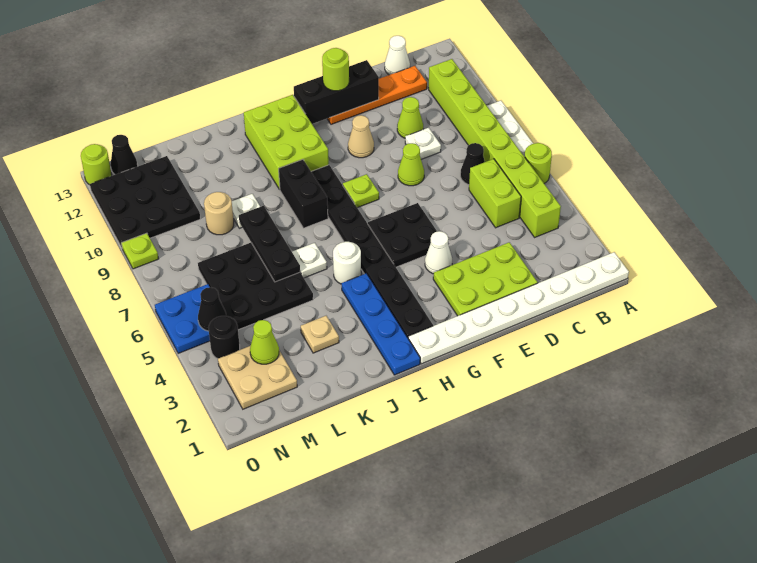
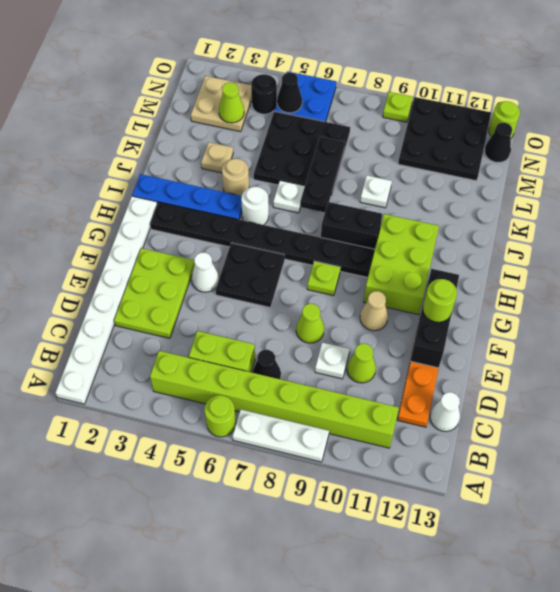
lime brick H10:I12 level 1 -> lime brick G10:I11 level 1
black plate K6:K8 level 2 -> black plate J7:L7 level 2
tan round brick L9 level 1 -> tan round brick J4 level 1

